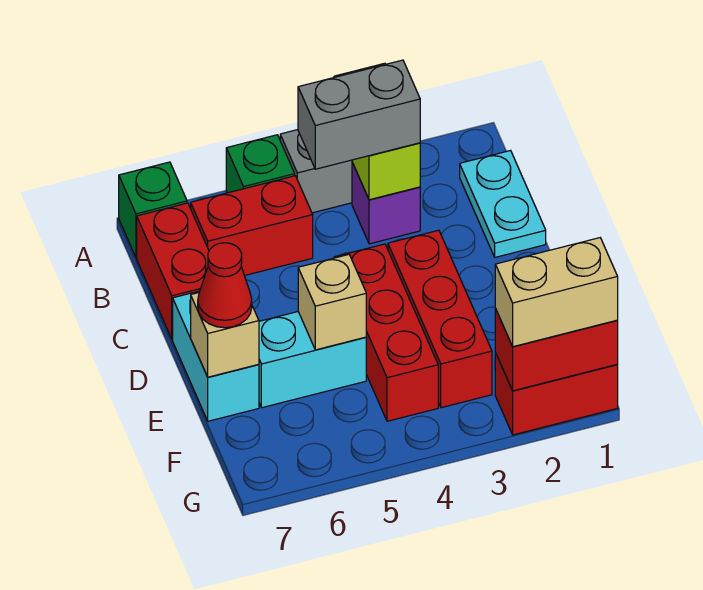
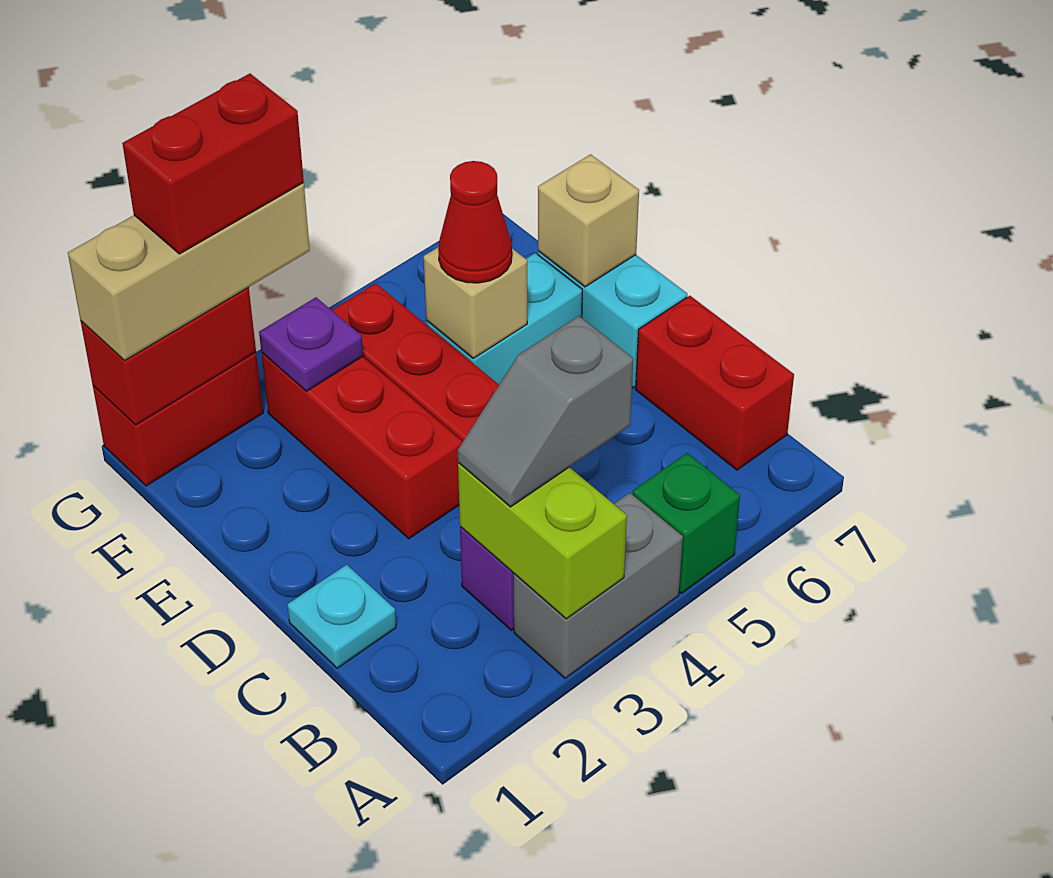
green brick A7 level 1 -> none
cyan plate B1:C1 level 1 -> cyan plate C1 level 1
grey brick B3:B4 level 3 -> grey slope B3:B4 level 3 top 4
red brick B5:B6 level 1 -> red brick G2:G3 level 4
red cone E7 level 3 -> red cone E5 level 3
none -> purple plate F3 level 2
tan brick G1:G2 level 3 -> tan brick G1:G3 level 3

